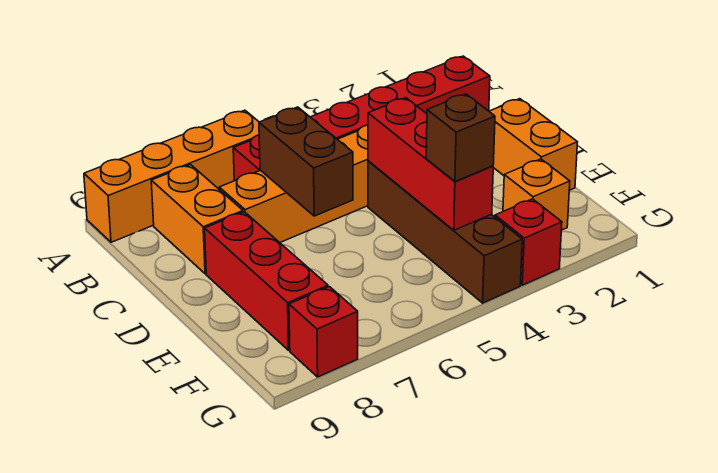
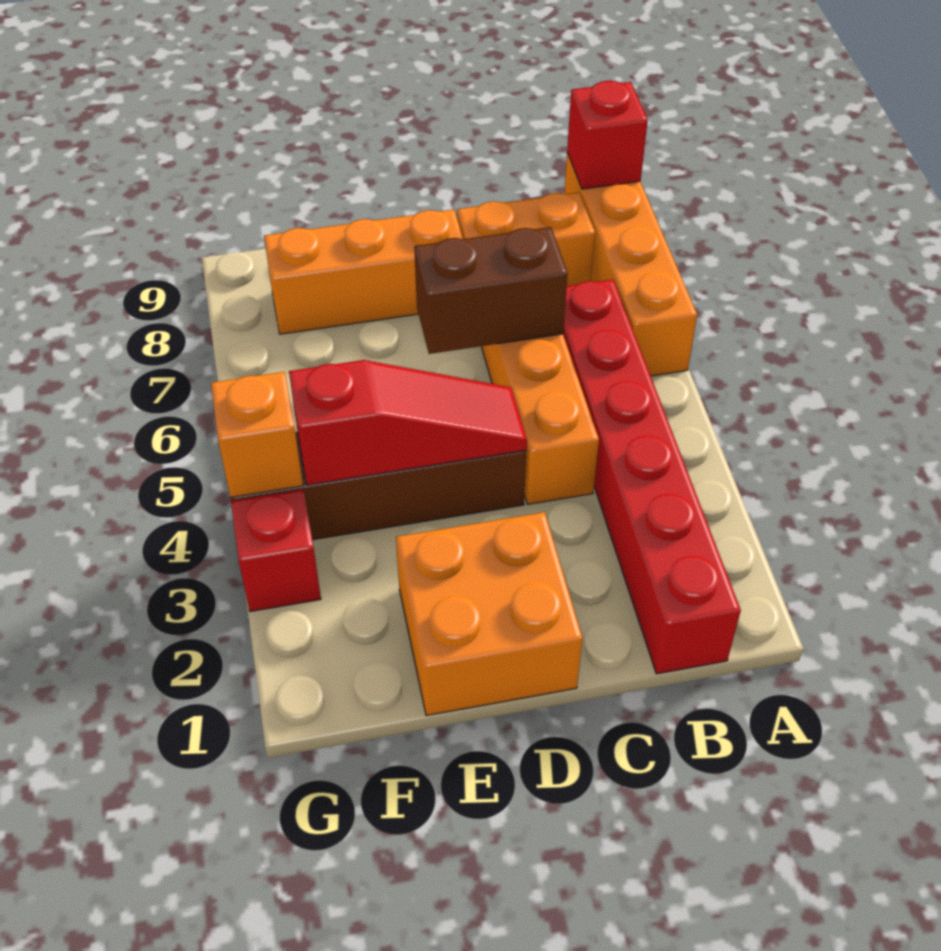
orange brick D1:E1 level 1 -> orange brick D1:E2 level 1
red brick D4:F4 level 2 -> red slope D4:F4 level 2 top F
red brick D8:F8 level 1 -> orange brick D8:F8 level 1
orange brick F2 level 1 -> orange brick G4 level 2
brown brick F4 level 3 -> none
red brick G8 level 1 -> red brick A9 level 2

